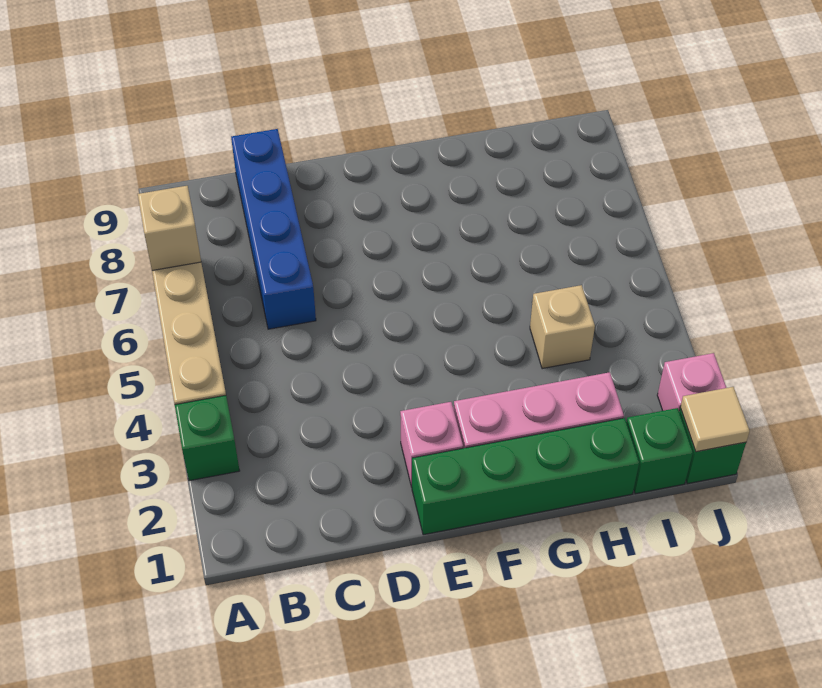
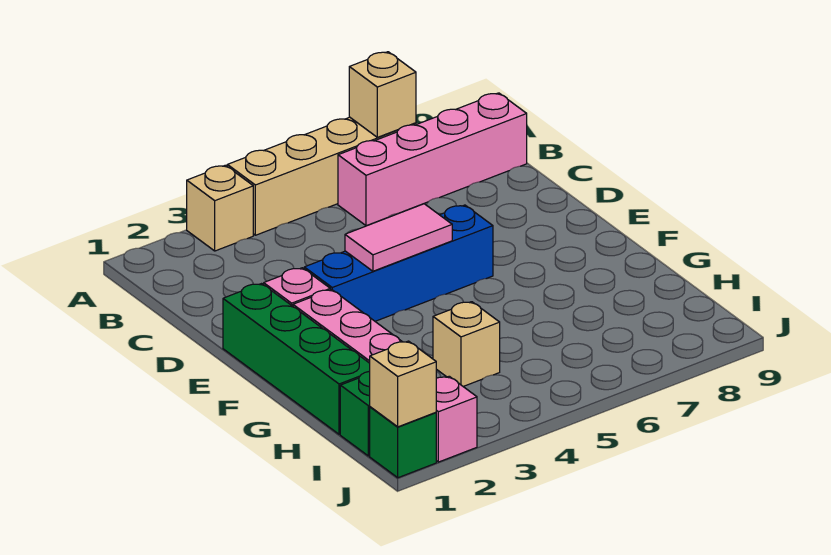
green brick A3 level 1 -> tan brick A3 level 1
none -> pink brick B6:B9 level 1
blue brick C6:C9 level 1 -> blue brick E3:E6 level 1
none -> pink tile E4:E5 level 2
tan tile J1 level 2 -> tan brick J1 level 2

